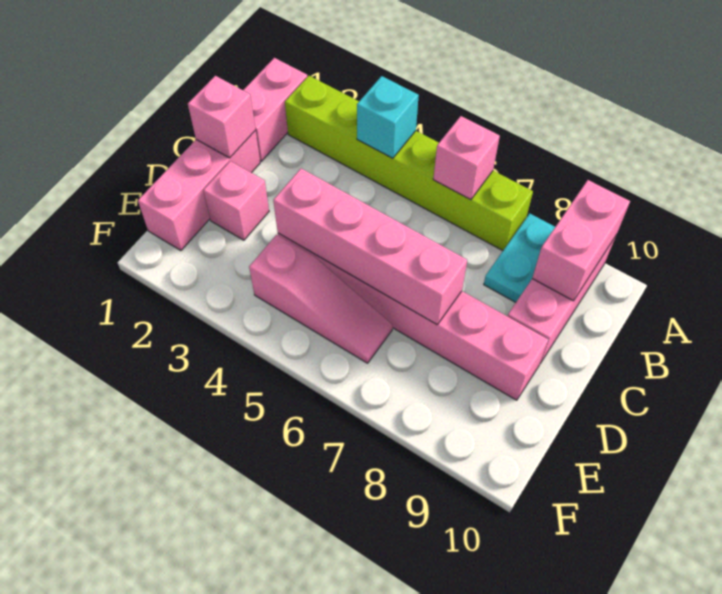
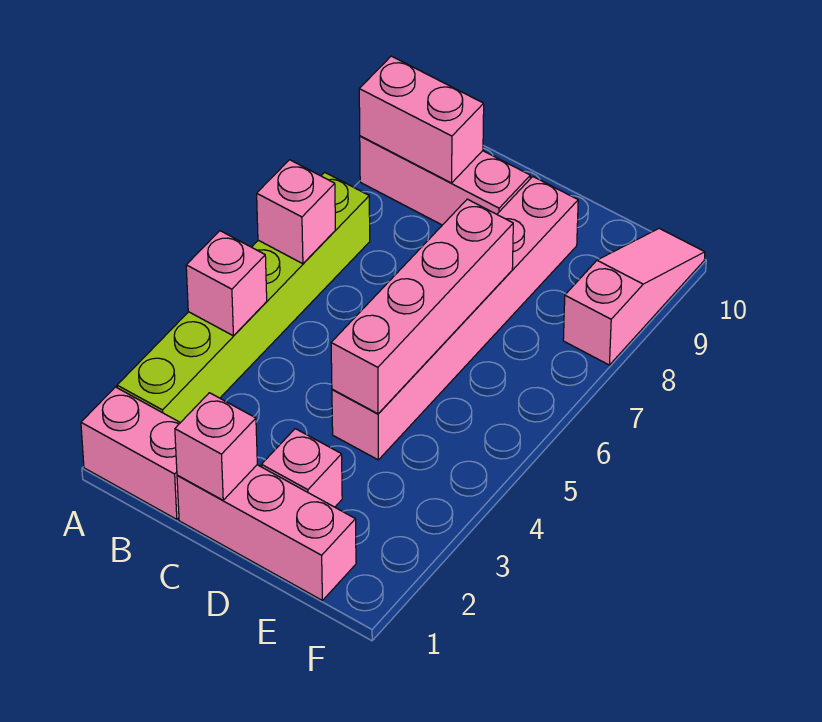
cyan brick A4 level 2 -> pink brick A4 level 2
cyan plate A8:B8 level 1 -> none
pink slope E4:E6 level 1 top 4 -> pink slope F8:F10 level 1 top 8

